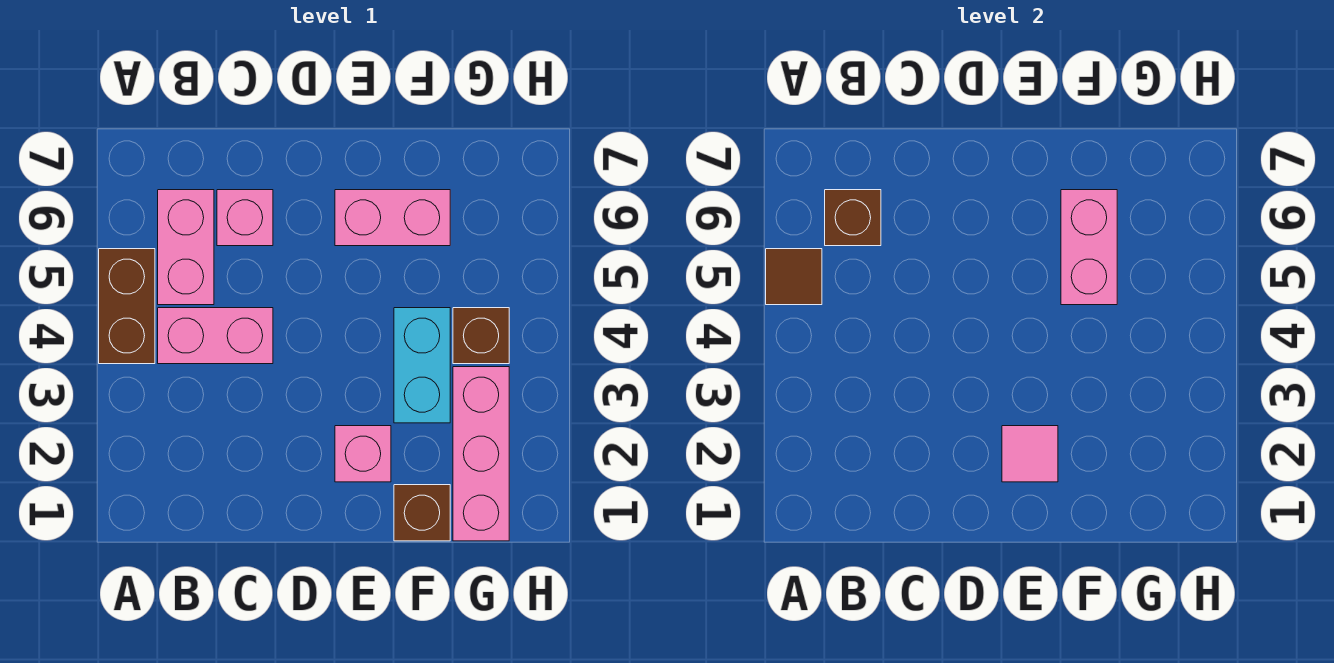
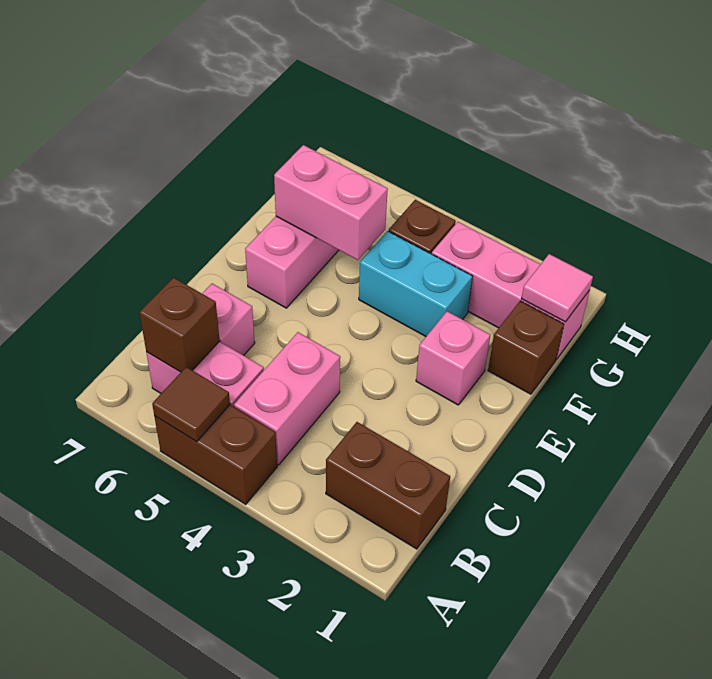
none -> brown brick B1:B2 level 1
pink tile E2 level 2 -> pink tile G1 level 2

